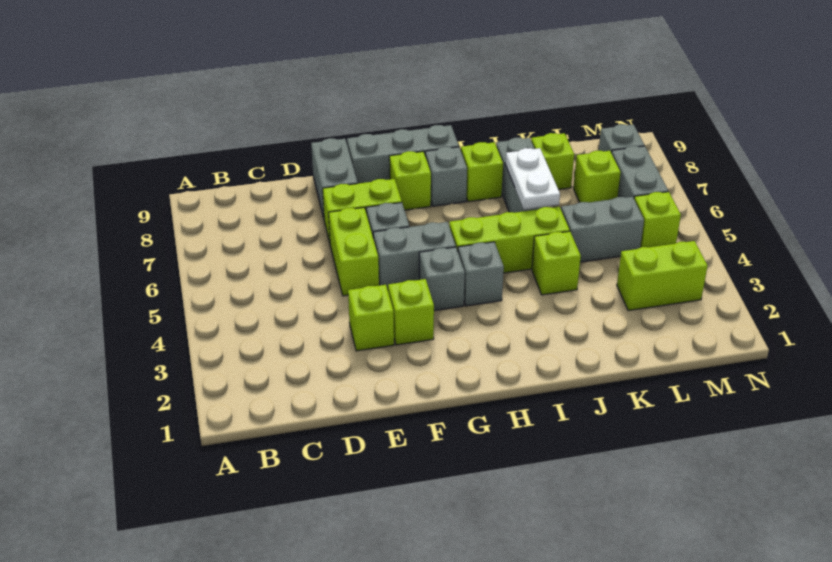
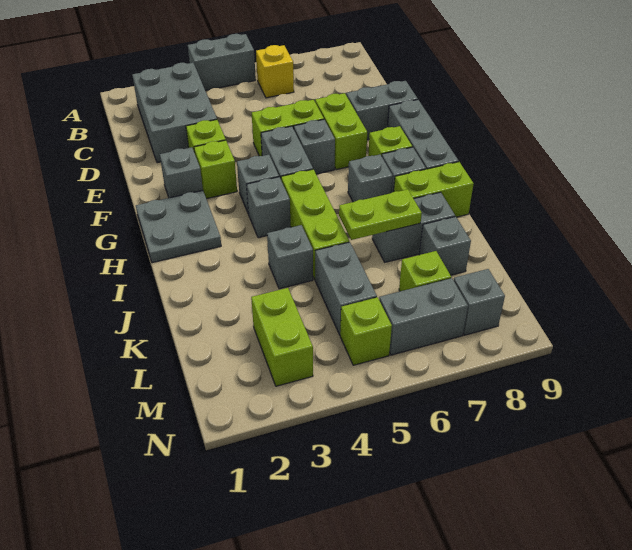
none -> grey brick A4:A5 level 1
none -> grey brick B2:D3 level 1
none -> yellow brick B6 level 1
none -> grey brick F2 level 1
none -> grey plate G1:H2 level 1
none -> grey brick H7 level 1
lime brick I8 level 1 -> lime brick I8:I9 level 1
lime brick J4 level 1 -> grey brick J4 level 1
white plate J6:J7 level 2 -> lime plate J6:J7 level 2
lime brick K8 level 1 -> grey brick K8 level 1

